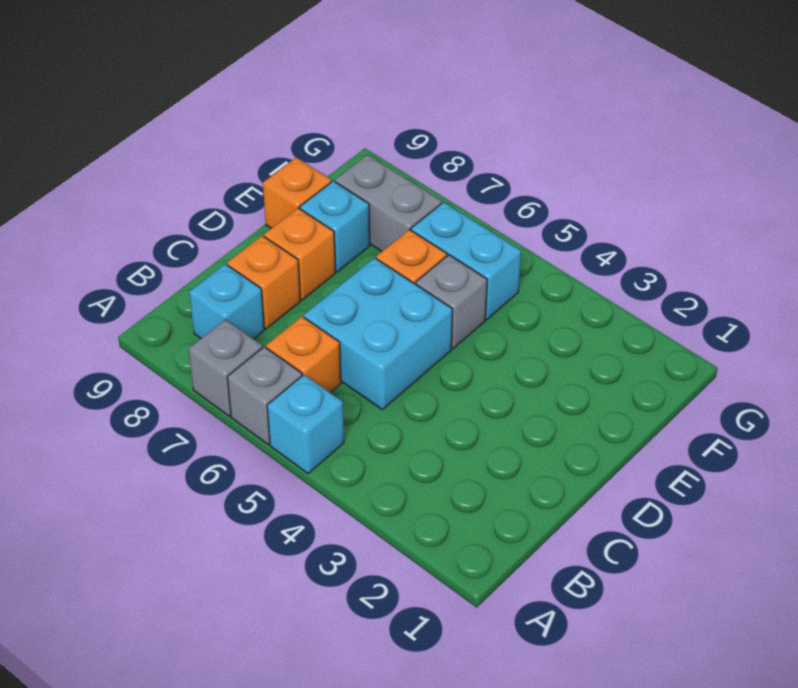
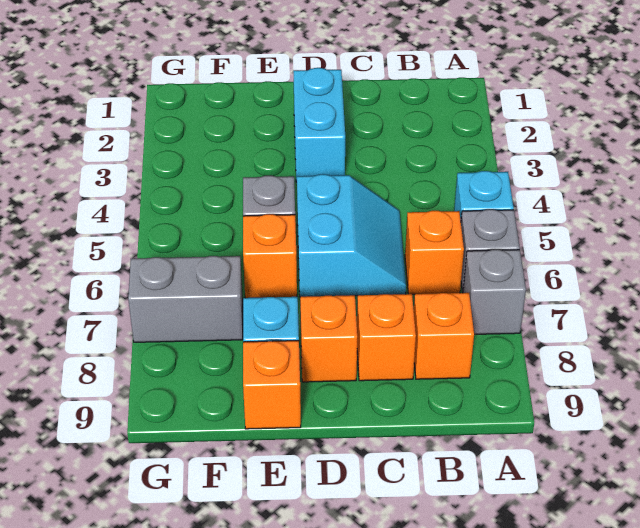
cyan brick B8 level 1 -> orange brick B8 level 1
cyan brick C5:D6 level 1 -> cyan slope C5:D6 level 1 top D
cyan brick F5:F6 level 1 -> cyan brick D2:D3 level 1
grey brick F7:F8 level 1 -> grey brick F7:G7 level 1

